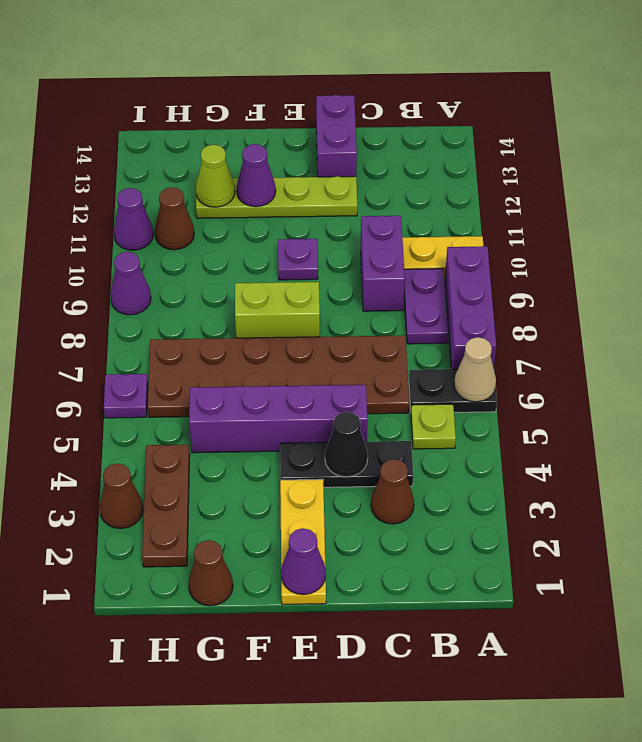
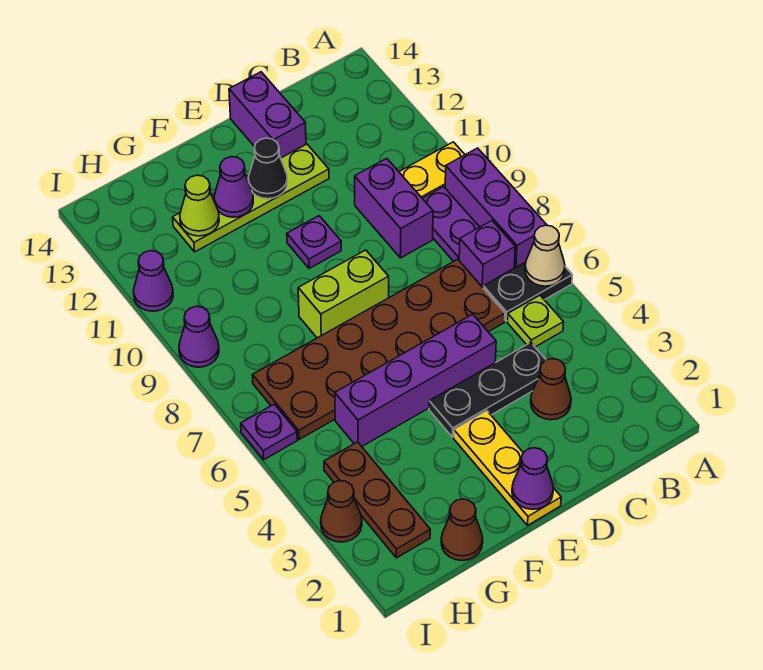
none -> purple brick B7 level 1
black cone D4 level 2 -> black cone E12 level 2
brown cone H11 level 1 -> none

